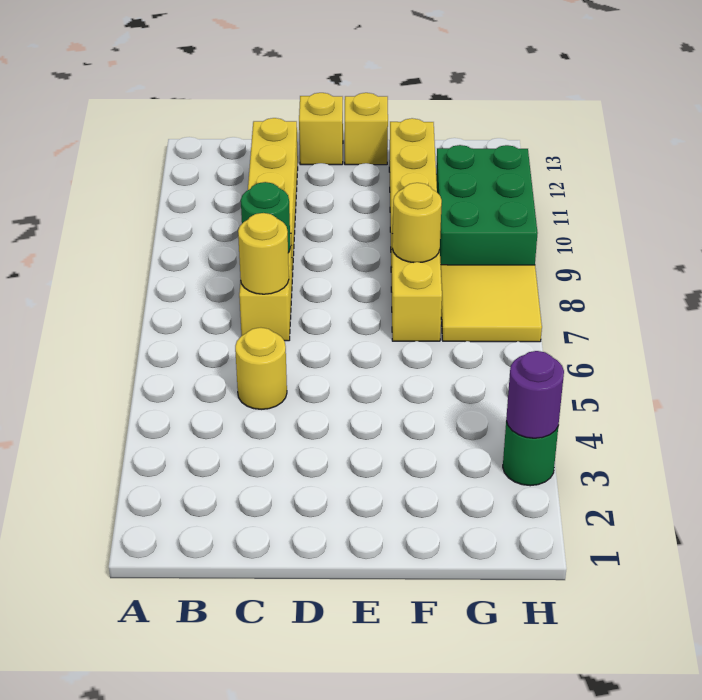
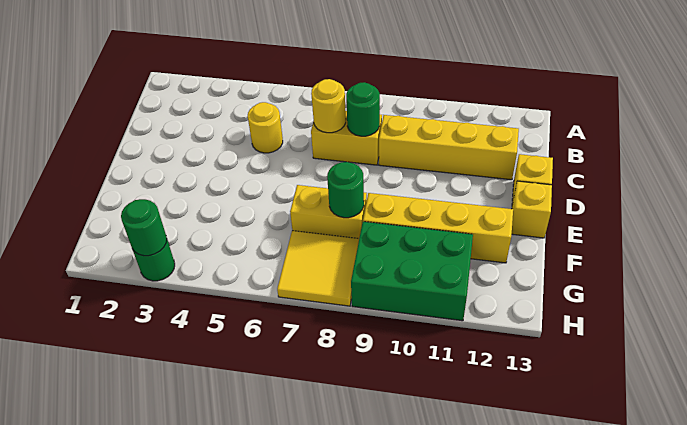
yellow round brick F8 level 2 -> green round brick F8 level 2
purple round brick H3 level 2 -> green round brick H3 level 2

